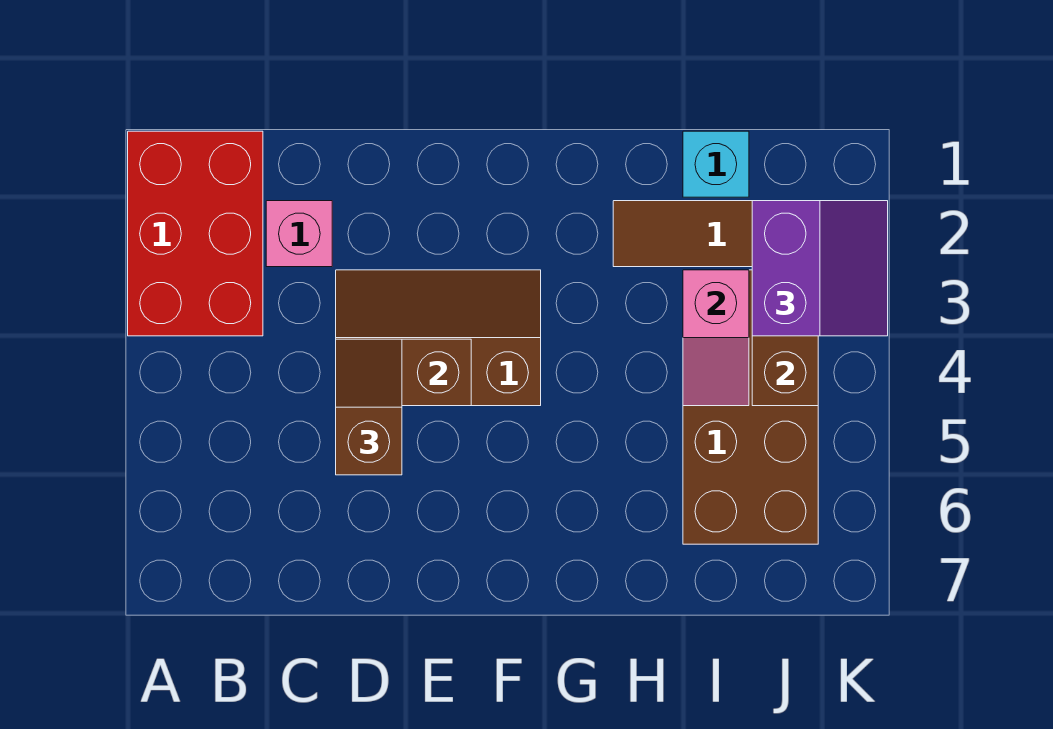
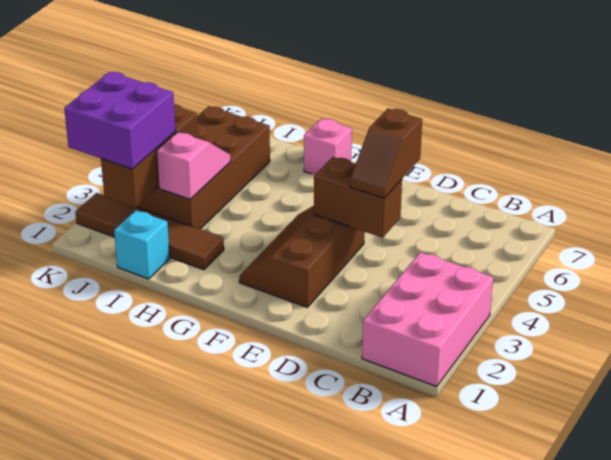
red brick A1:B3 level 1 -> pink brick A1:B3 level 1
pink brick C2 level 1 -> pink brick G7 level 1
brown slope D3:F4 level 1 top 4 -> brown slope E2:F4 level 1 top E
purple slope J2:K3 level 3 top J -> purple brick J2:K3 level 3

